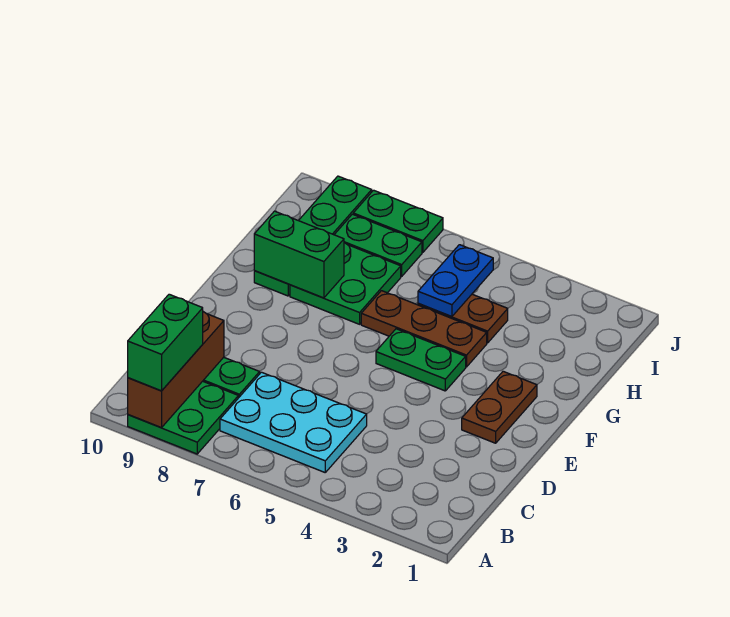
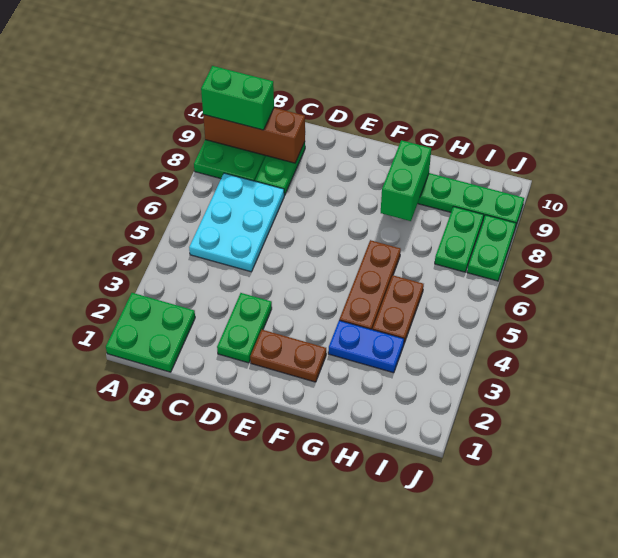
green plate F4:F5 level 1 -> green plate D2:D3 level 1
green plate G7:H8 level 1 -> green plate A1:B2 level 1
blue plate H5:I5 level 2 -> blue plate G3:H3 level 1

